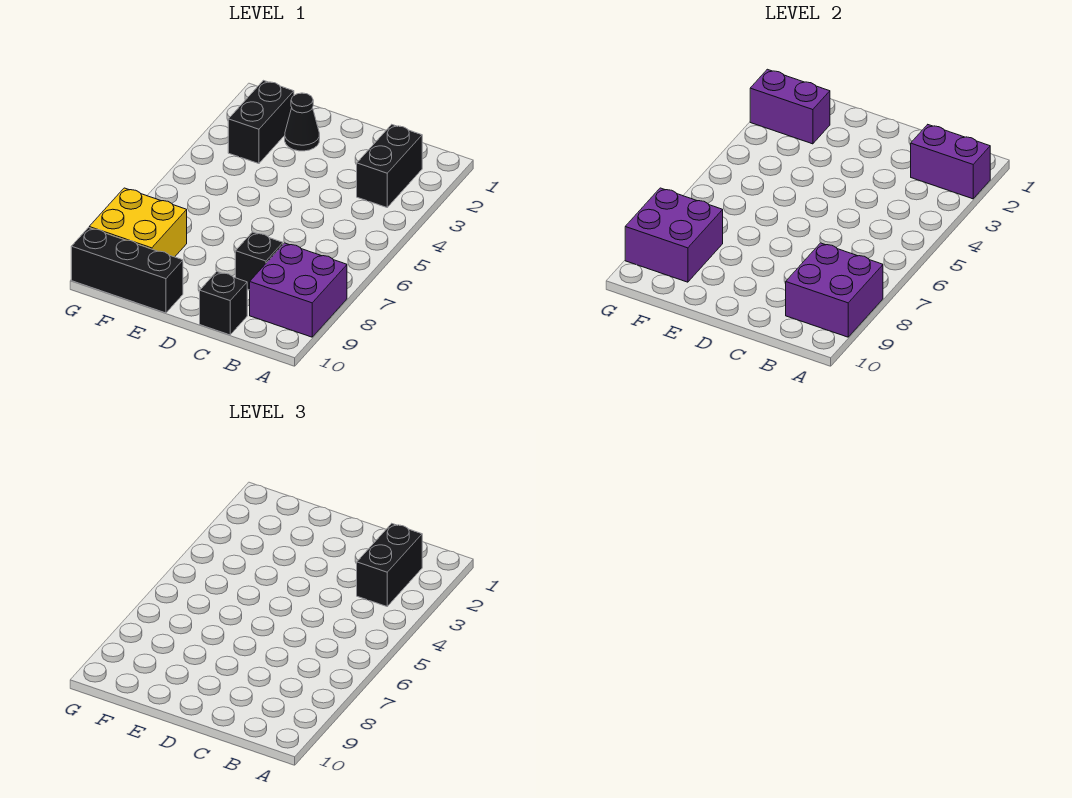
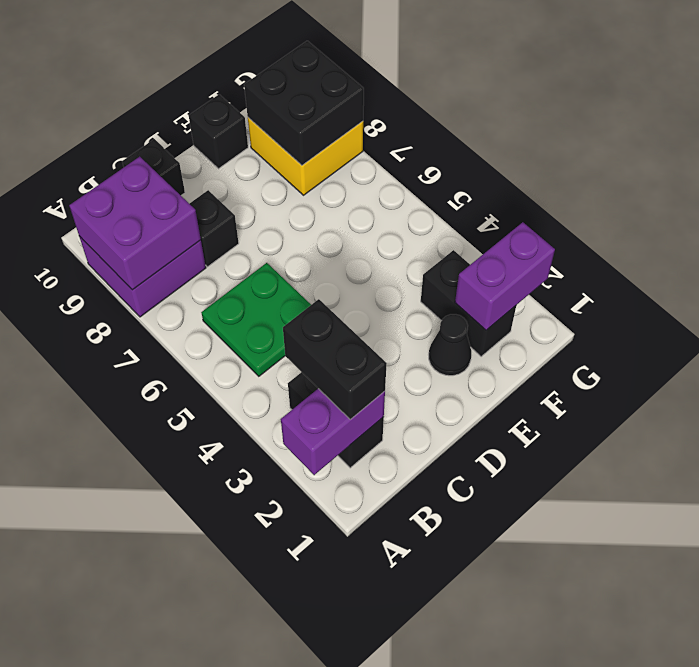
none -> green plate B5:C6 level 1
black brick E10:G10 level 1 -> black brick E10 level 1
purple brick F8:G9 level 2 -> black brick F8:G9 level 2

